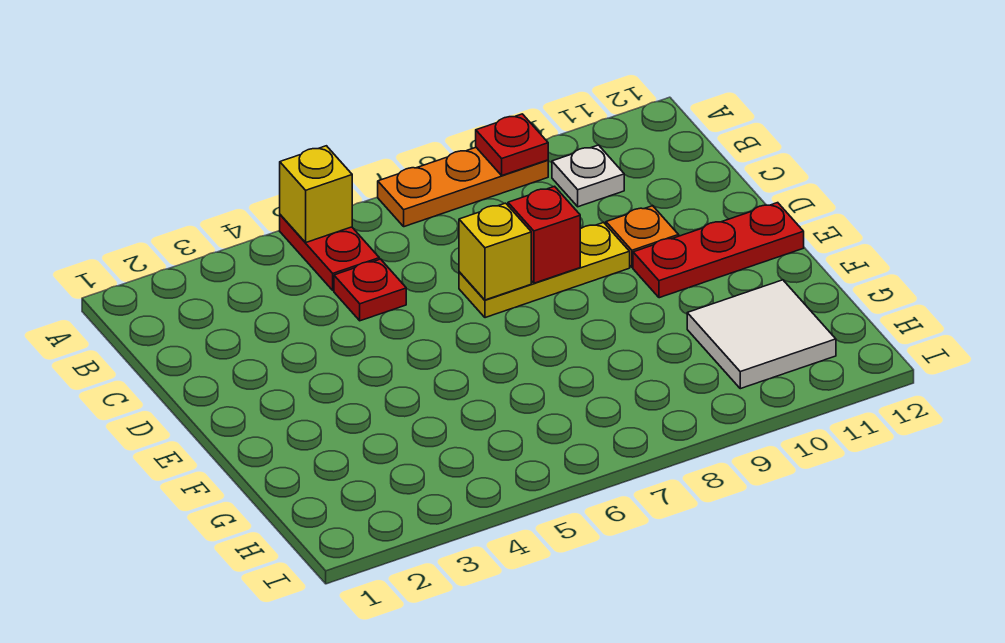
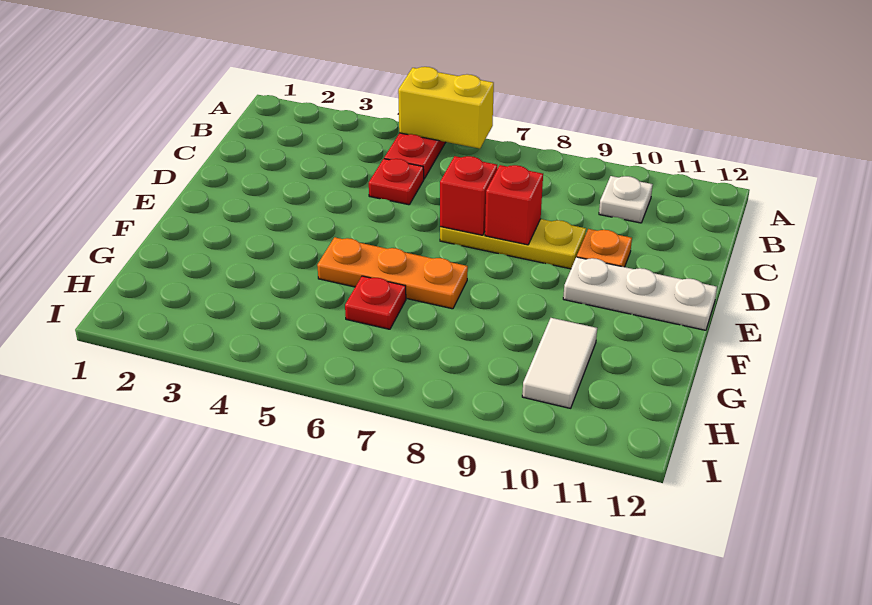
yellow brick A5 level 2 -> yellow brick A5:A6 level 2
orange plate A7:A9 level 1 -> orange plate F5:F7 level 1
red plate A9 level 2 -> red plate G6 level 1
yellow brick D7 level 2 -> red brick D7 level 2
red plate E10:E12 level 1 -> white plate E10:E12 level 1
white tile G10:H11 level 1 -> white tile G10:H10 level 1

